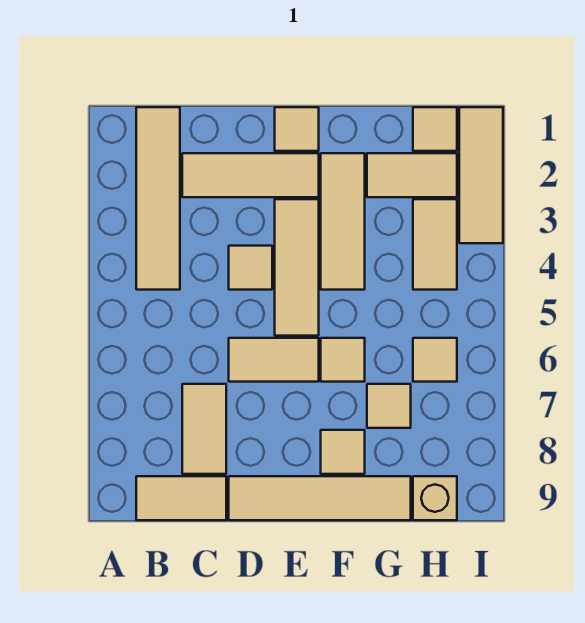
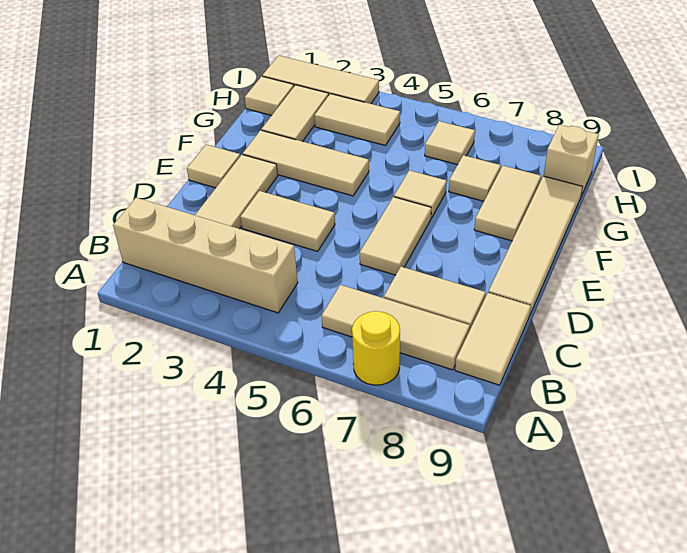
none -> yellow round brick A7 level 1
tan tile B1:B4 level 1 -> tan brick B1:B4 level 1
tan tile D4 level 1 -> tan tile D3:D4 level 1
tan tile E3:E5 level 1 -> tan tile B6:B8 level 1
tan tile F8 level 1 -> tan tile F8:G8 level 1

